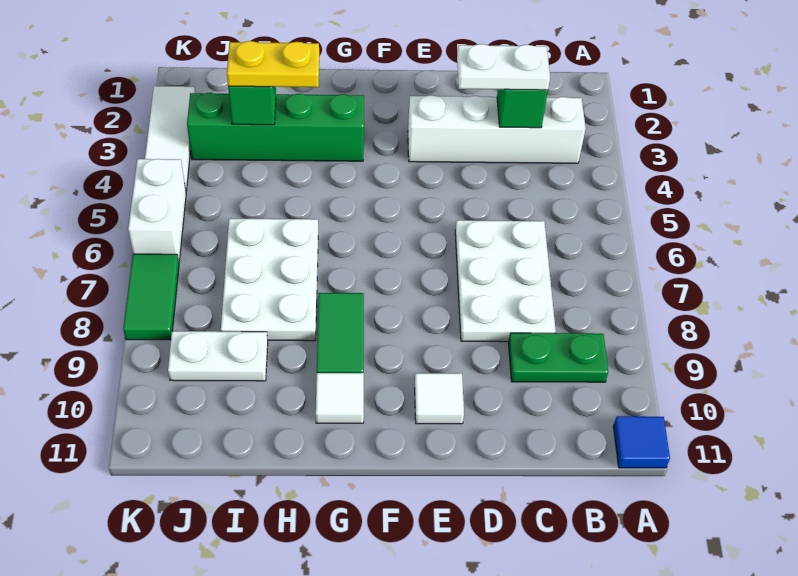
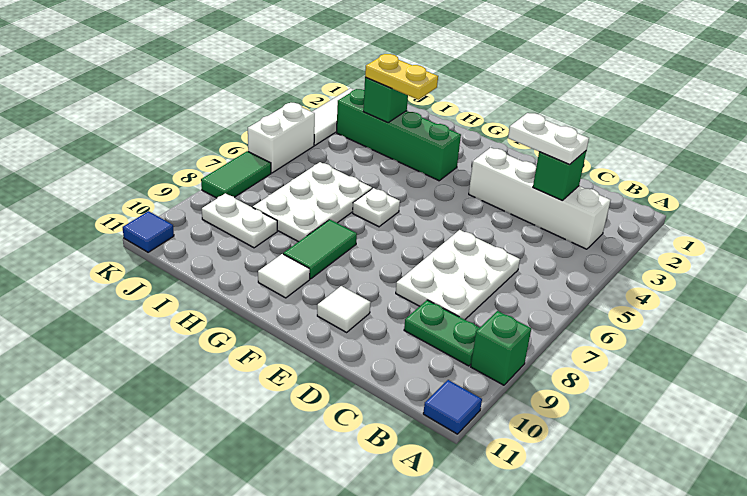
none -> green brick A9 level 1
none -> white plate G6 level 1
none -> blue tile K11 level 1

